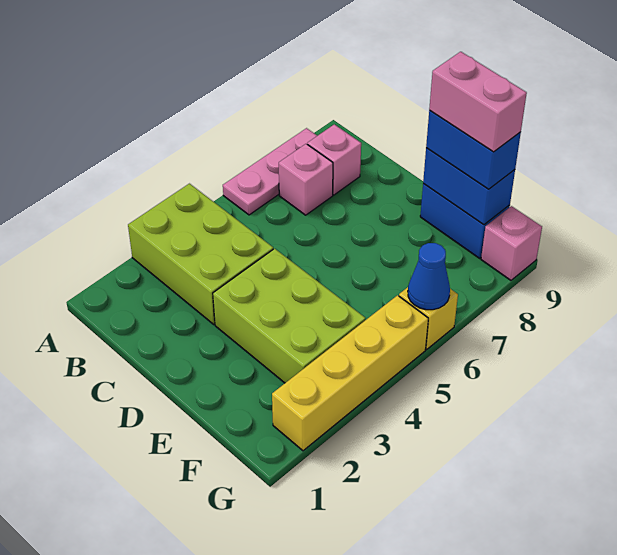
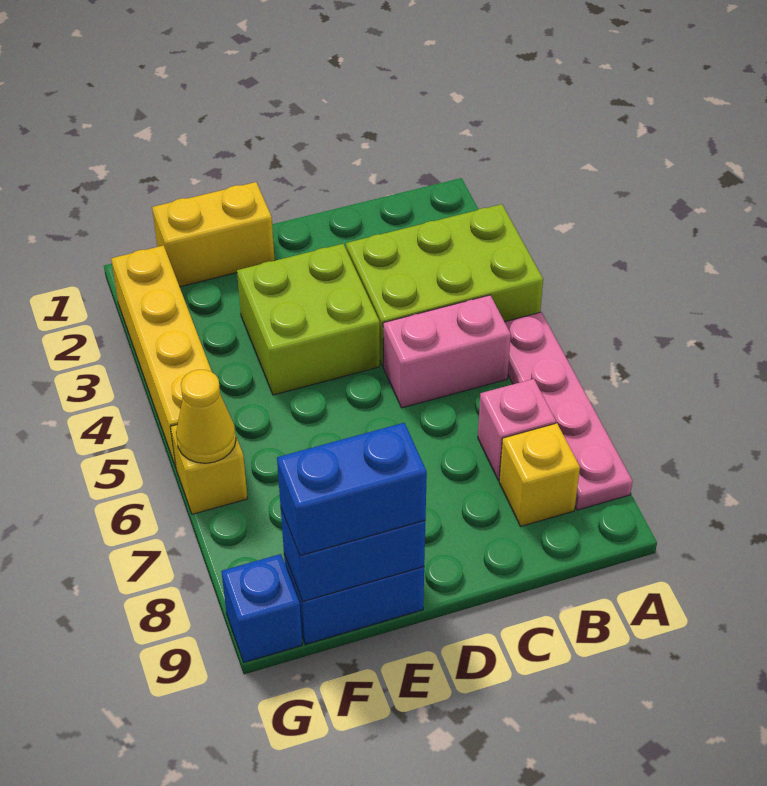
pink plate A6:A8 level 1 -> pink plate A5:A8 level 1
pink brick B8 level 1 -> yellow brick B8 level 1
lime brick D3:F4 level 1 -> lime brick D3:E4 level 1
none -> yellow brick E1:F1 level 1
pink brick E9:F9 level 4 -> pink brick B5:C5 level 1
blue cone G6 level 2 -> yellow cone G6 level 2
pink brick G9 level 1 -> blue brick G9 level 1

